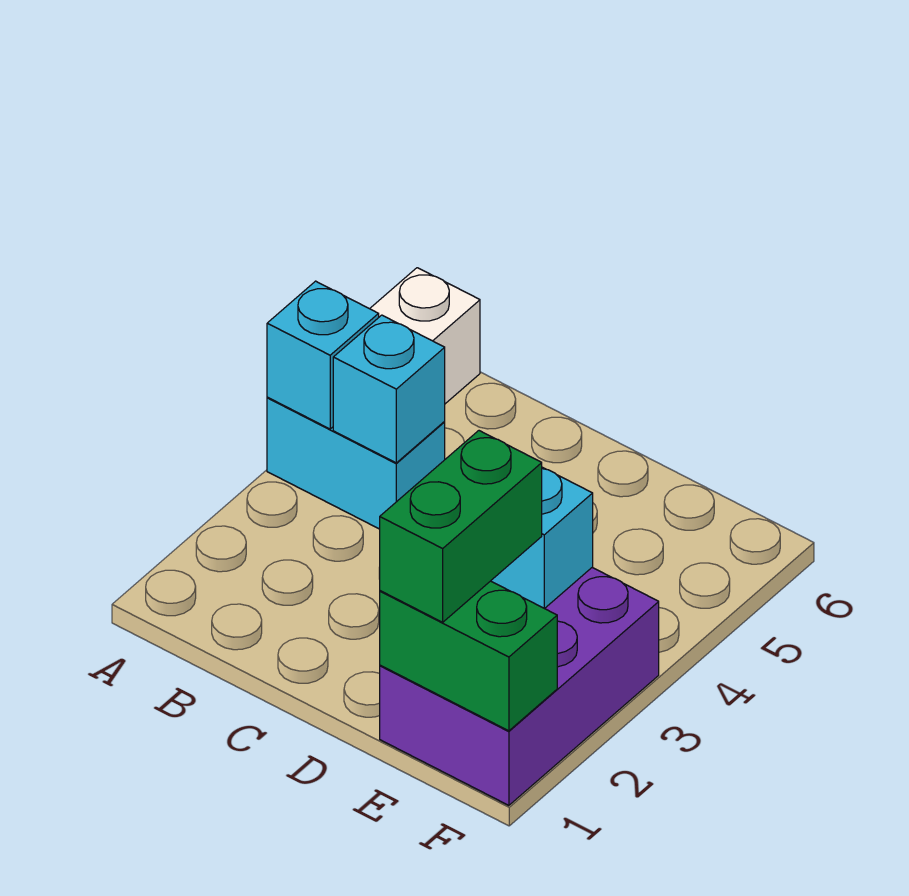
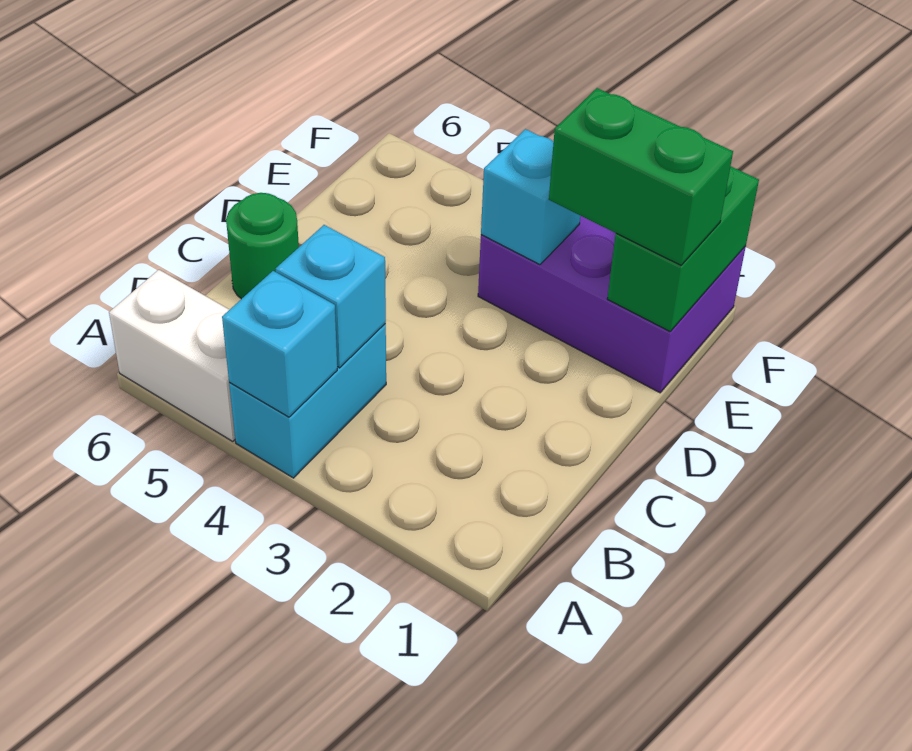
none -> green round brick C6 level 1

